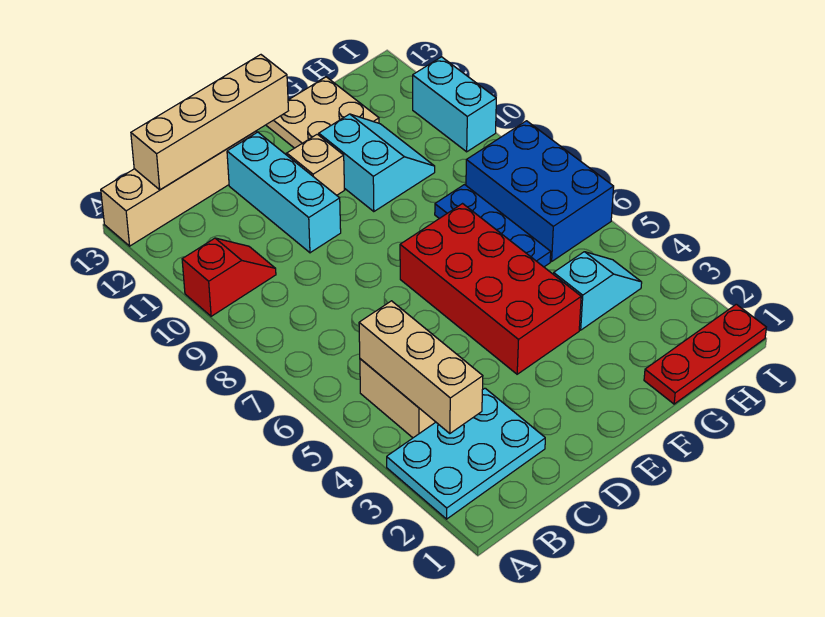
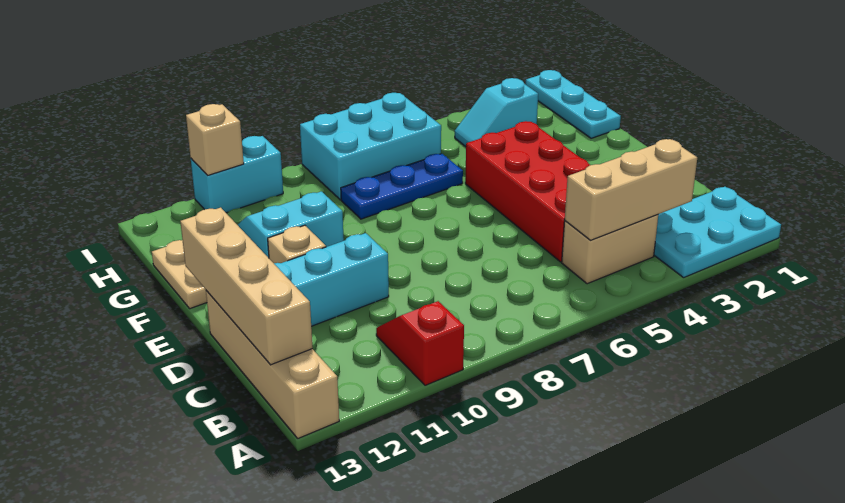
cyan plate A2:C3 level 1 -> cyan plate A1:B3 level 1
red brick E4:F7 level 1 -> red brick C4:F5 level 1
red plate G1:I1 level 1 -> cyan plate G1:I1 level 1
cyan slope G4:H4 level 1 top G -> cyan slope H3:H4 level 1 top 3
blue brick H6:I8 level 1 -> cyan brick H6:I8 level 1
none -> tan brick I11 level 2

